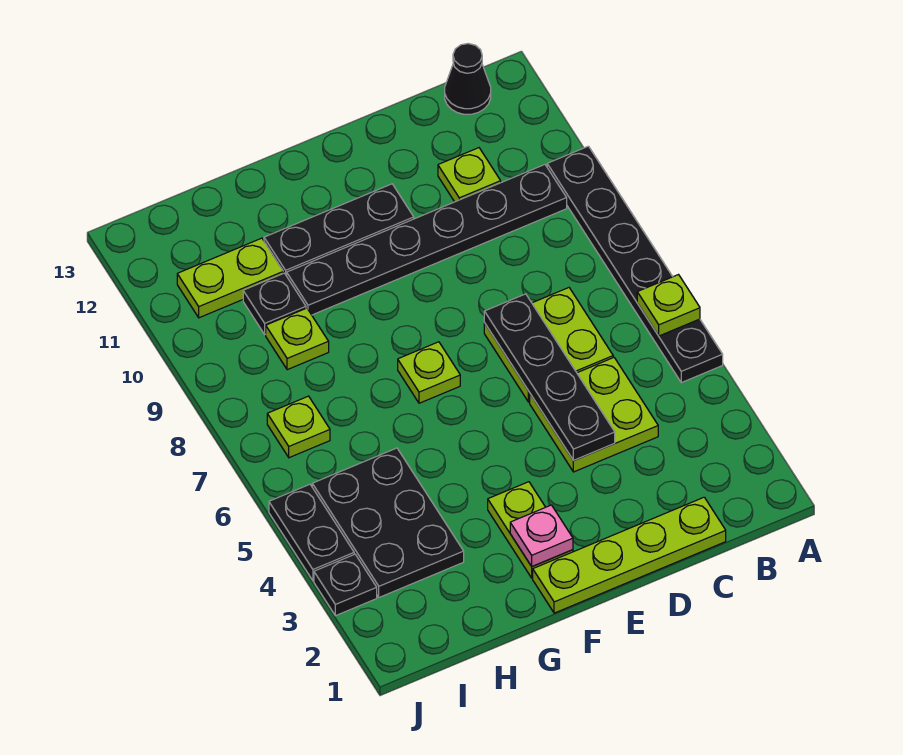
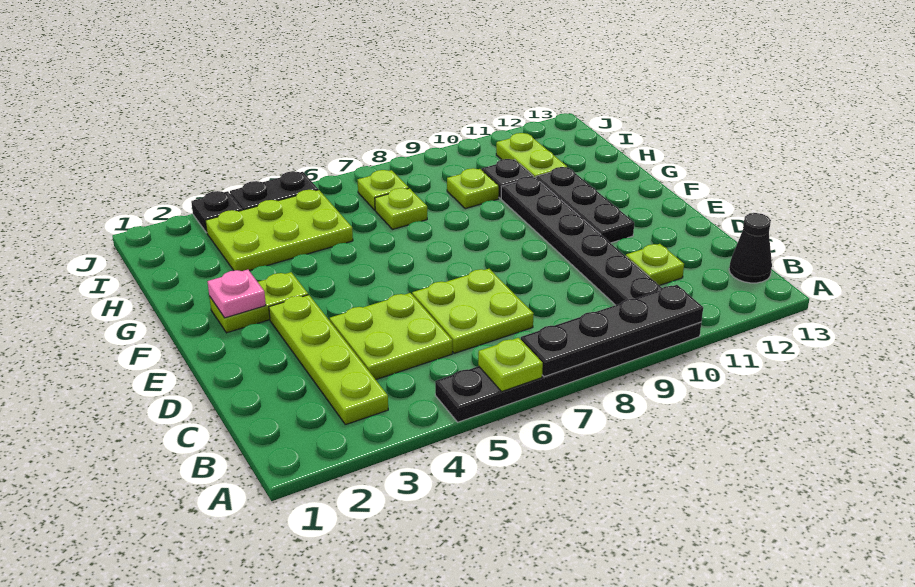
lime plate C1:F1 level 1 -> lime plate B3:E3 level 1
black plate D4:D7 level 2 -> black plate A7:A10 level 2
lime plate F7 level 1 -> lime plate H7 level 1
black plate H3:I5 level 1 -> lime plate H3:I5 level 1

